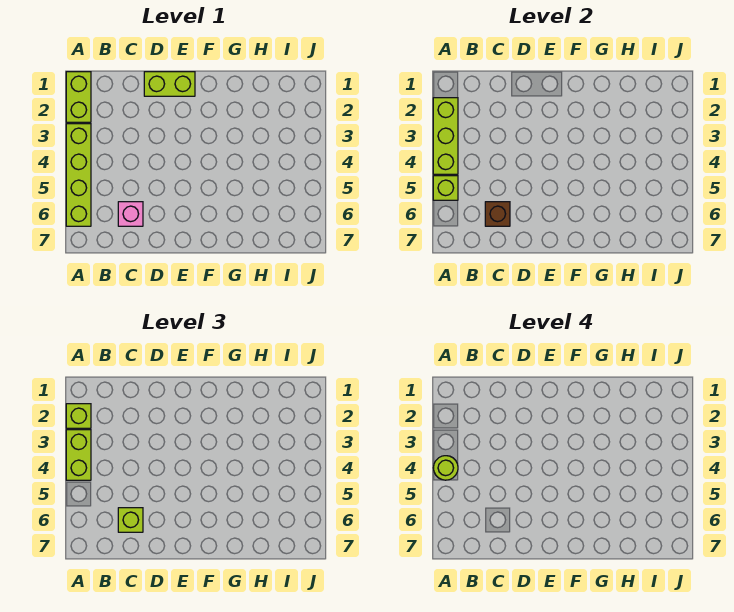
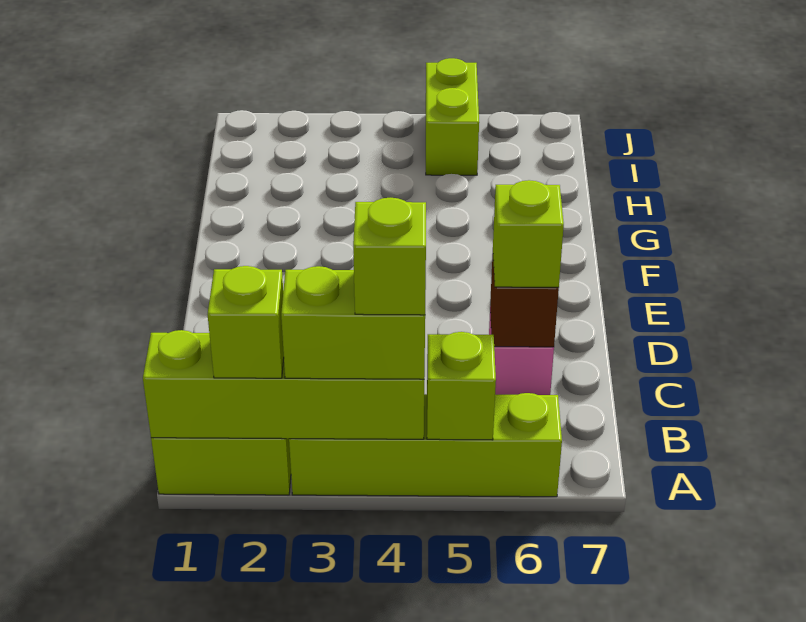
lime brick A2:A4 level 2 -> lime brick A1:A4 level 2
lime round brick A4 level 4 -> lime brick A4 level 4
lime brick D1:E1 level 1 -> lime brick I5:J5 level 1

